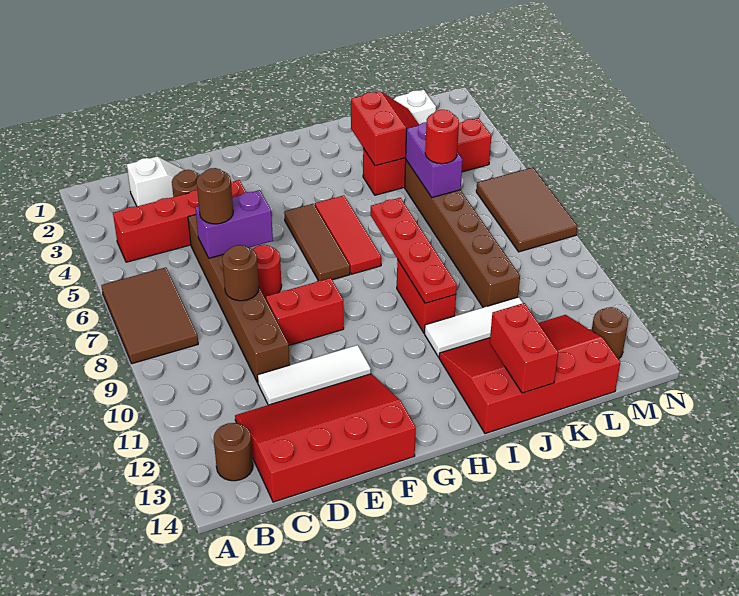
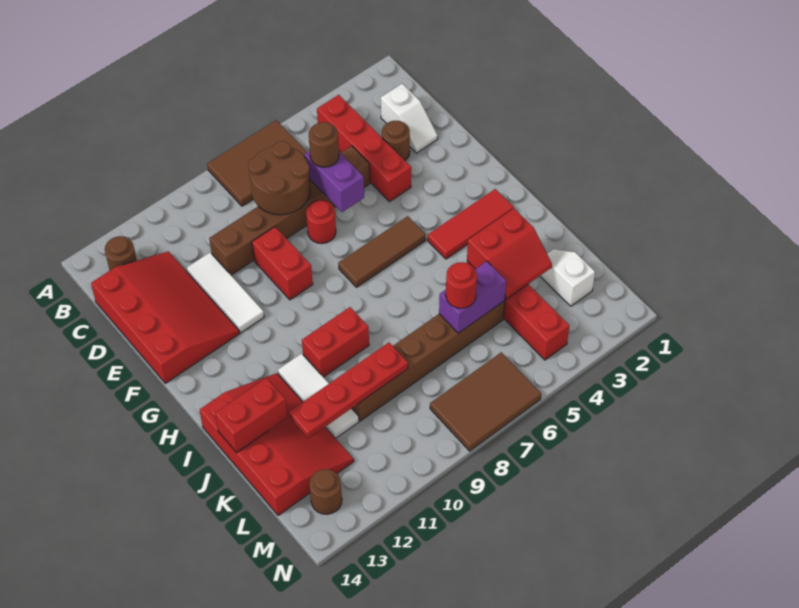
brown round brick D8 level 2 -> brown round brick C7:D8 level 2
red tile H5:H7 level 1 -> red tile H2:H4 level 1
red plate I7:I10 level 2 -> red plate K9:K12 level 2

